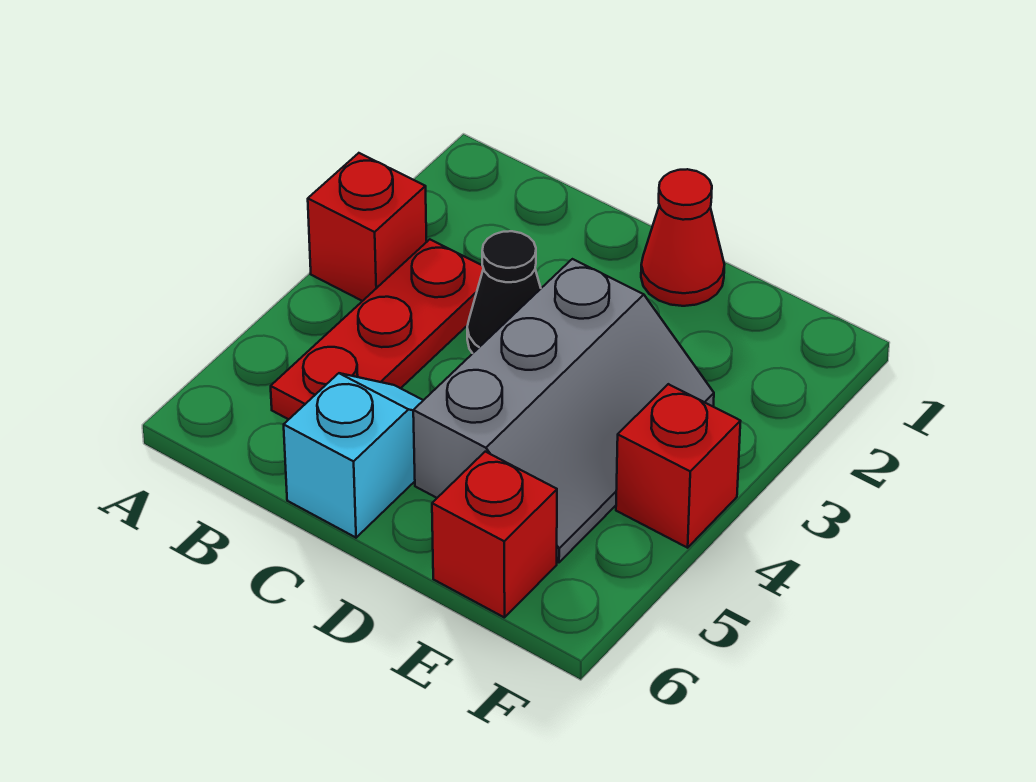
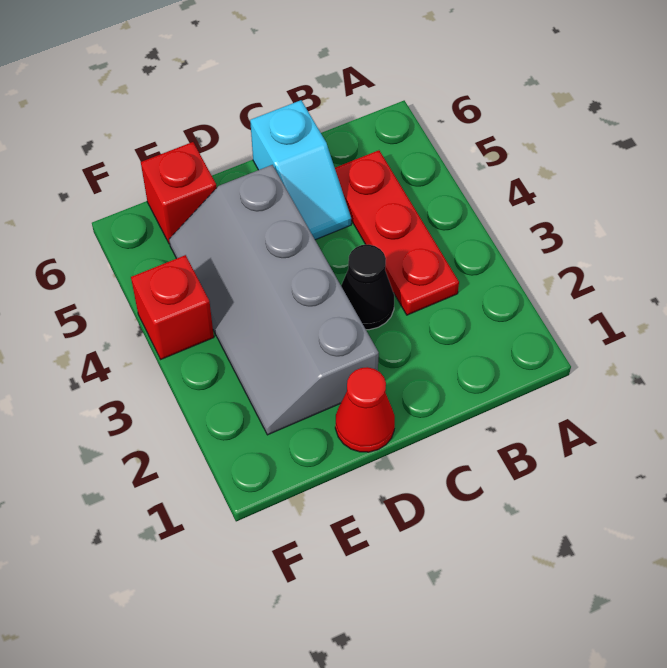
red brick A3 level 1 -> none
grey slope D3:E5 level 1 top D -> grey slope D2:E5 level 1 top D

